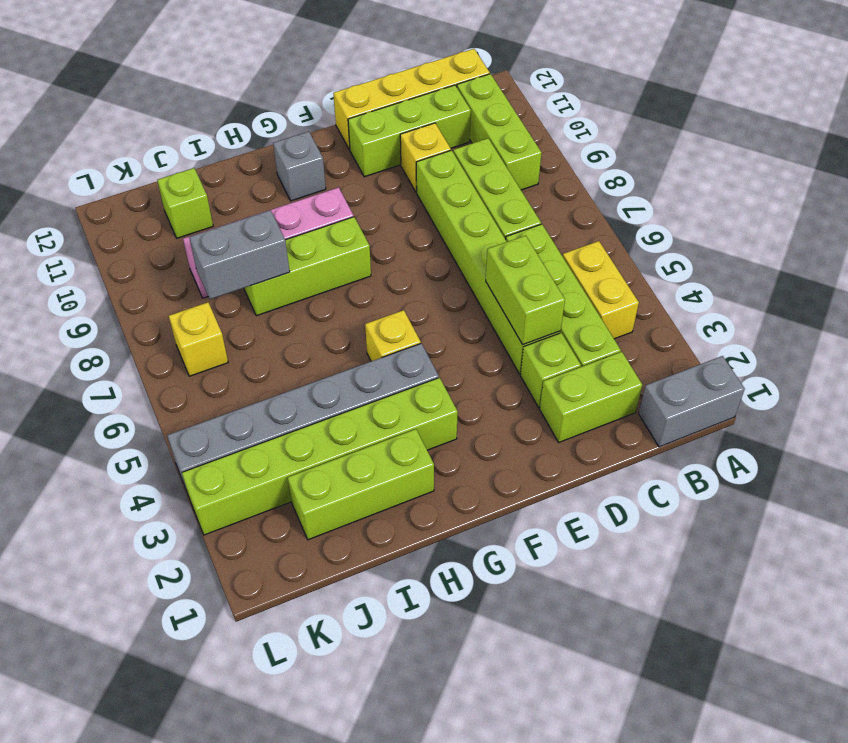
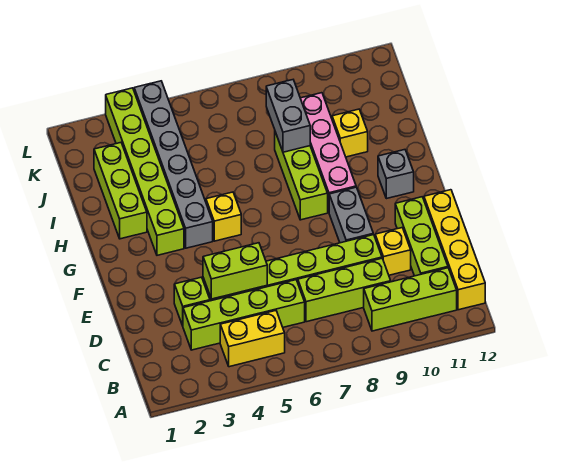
grey brick A1:B1 level 1 -> grey brick E9:F9 level 1
lime brick C2:D2 level 1 -> none
lime brick J11 level 1 -> none
yellow brick K7 level 1 -> yellow brick I10 level 1

